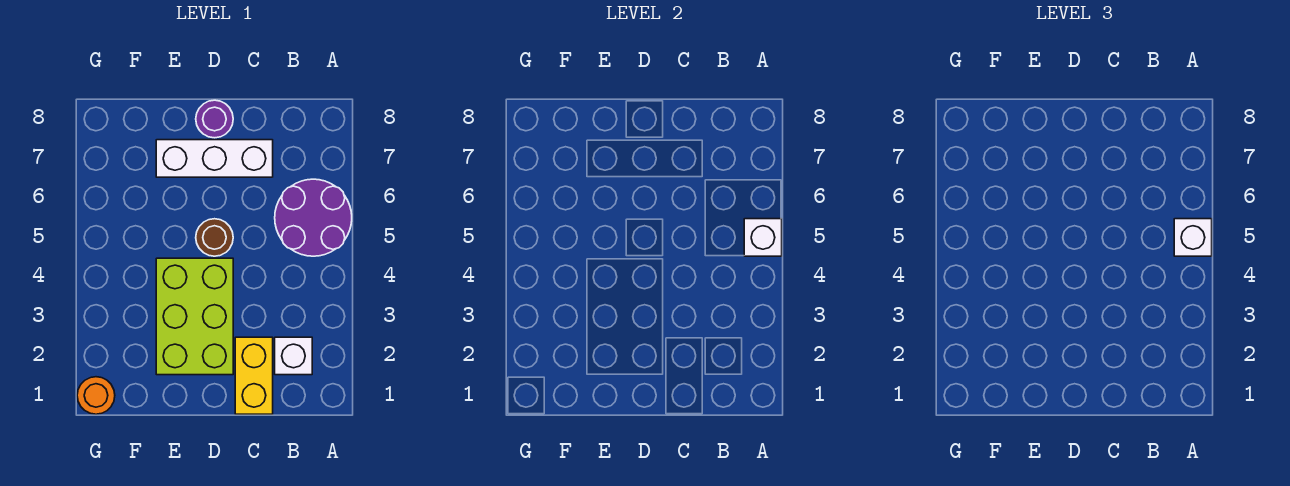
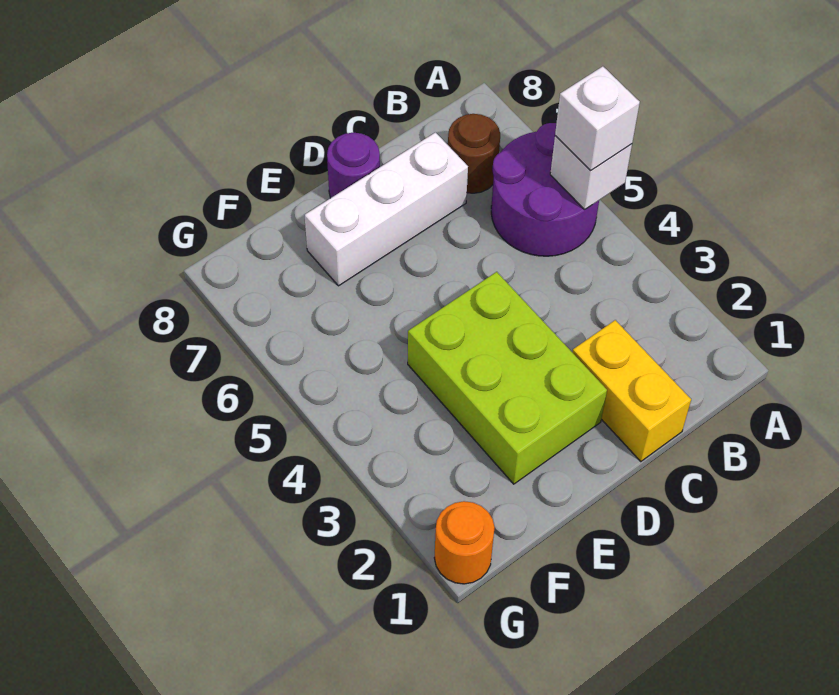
white brick B2 level 1 -> none
brown round brick D5 level 1 -> brown round brick B7 level 1

